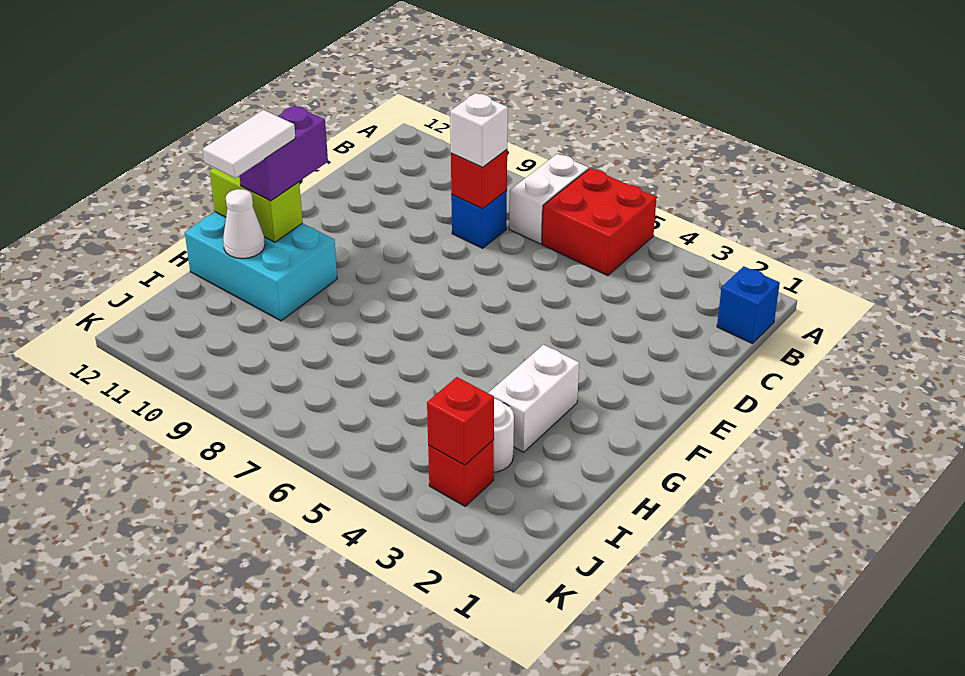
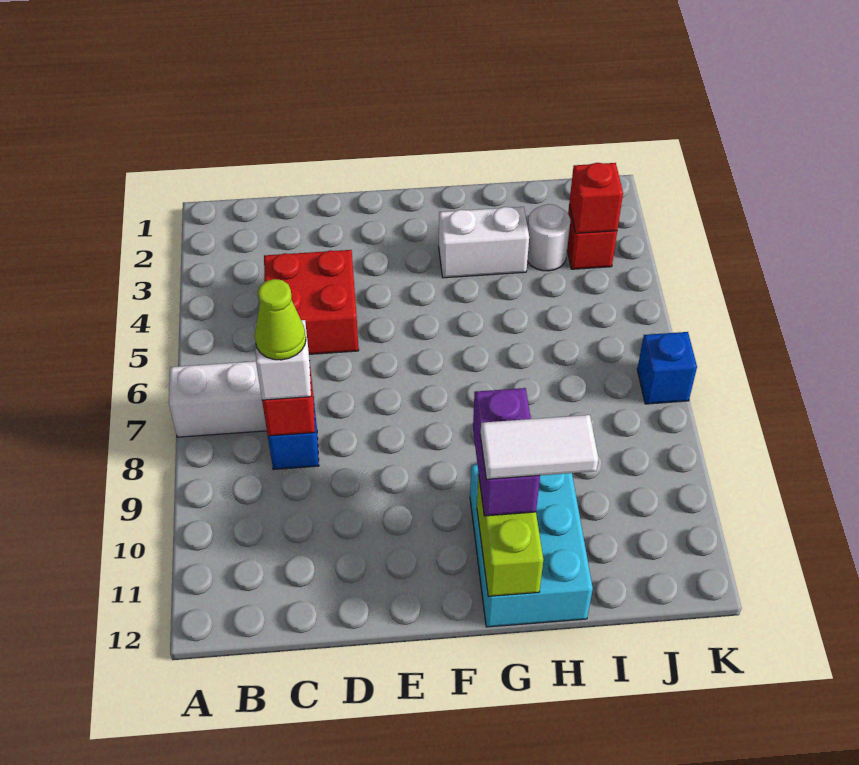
red brick A5:B6 level 1 -> red brick C4:D5 level 1
blue brick B1 level 1 -> blue brick K7 level 1
none -> lime cone C8 level 4
purple brick F11:G11 level 3 -> purple brick G10:G11 level 3
white cone H11 level 2 -> none

